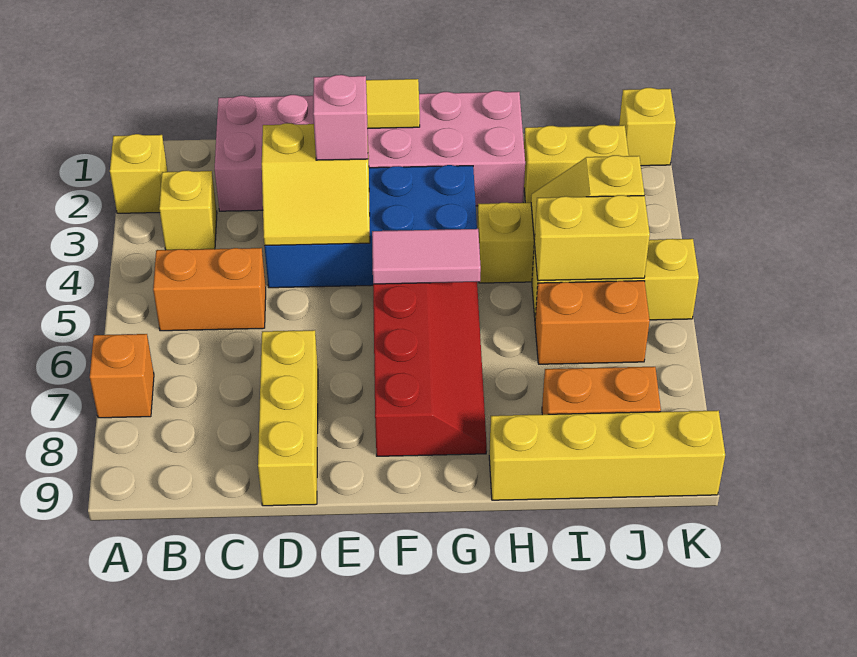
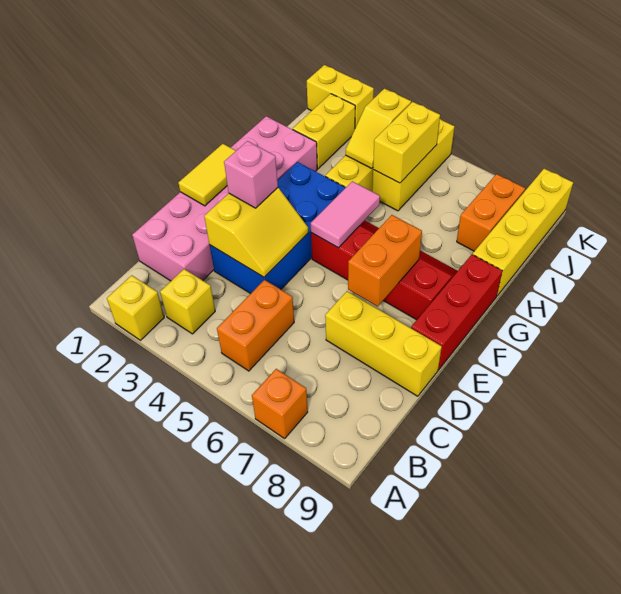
none -> red brick E9:G9 level 1
orange brick I6:J6 level 1 -> orange brick E7:F7 level 2
yellow brick K1 level 1 -> yellow brick K1:K2 level 1

